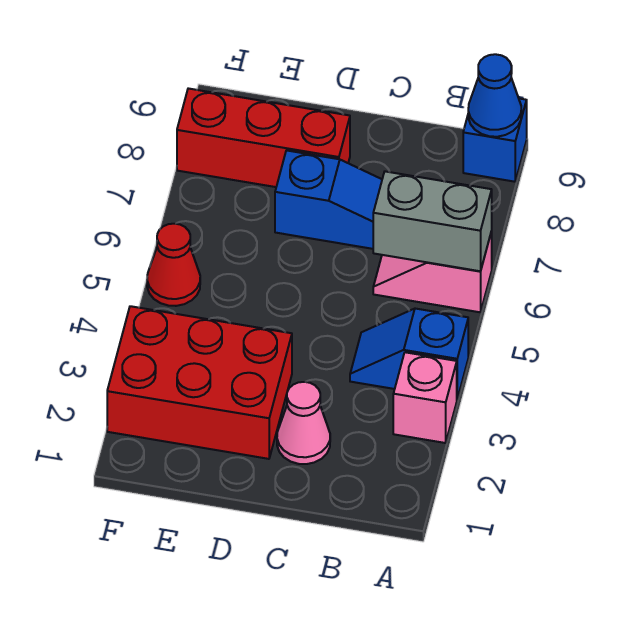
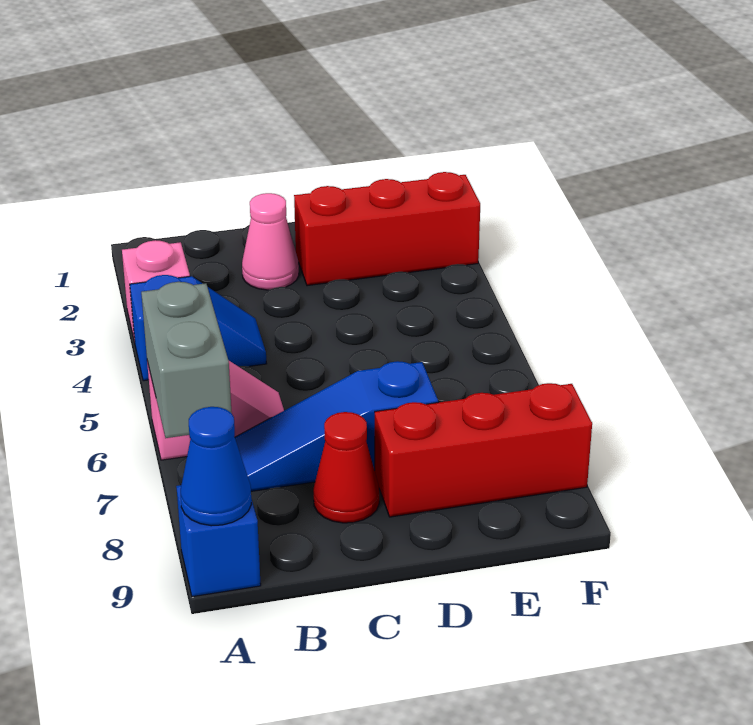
grey brick A6:B6 level 2 -> grey brick A6:A7 level 2
red brick D2:F3 level 1 -> red brick D2:F2 level 1
red cone F5 level 1 -> red cone C8 level 1

